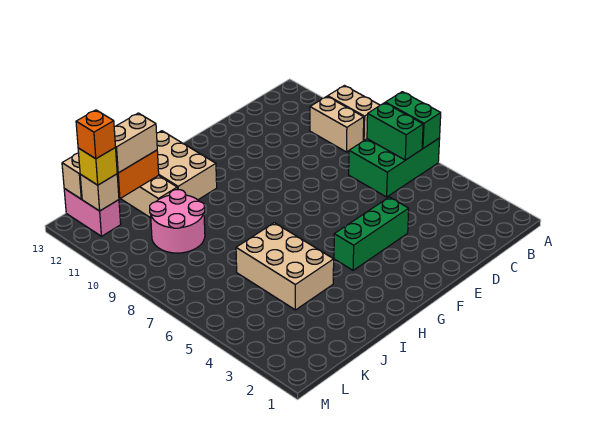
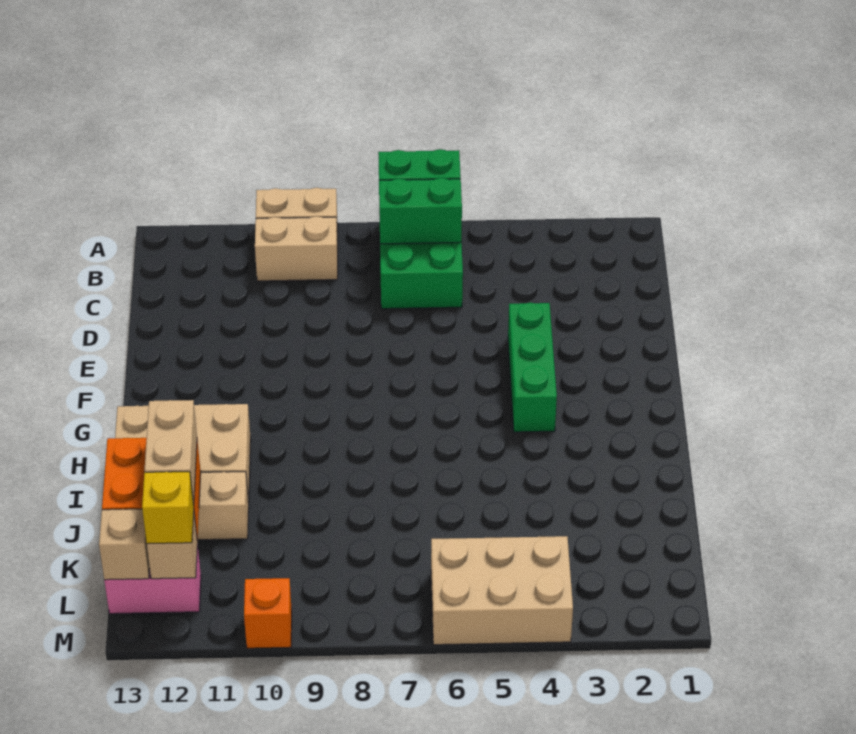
tan brick I4:J6 level 1 -> tan brick L4:M6 level 1
pink round brick J9:K10 level 1 -> none
orange brick L12 level 4 -> orange brick M10 level 1

